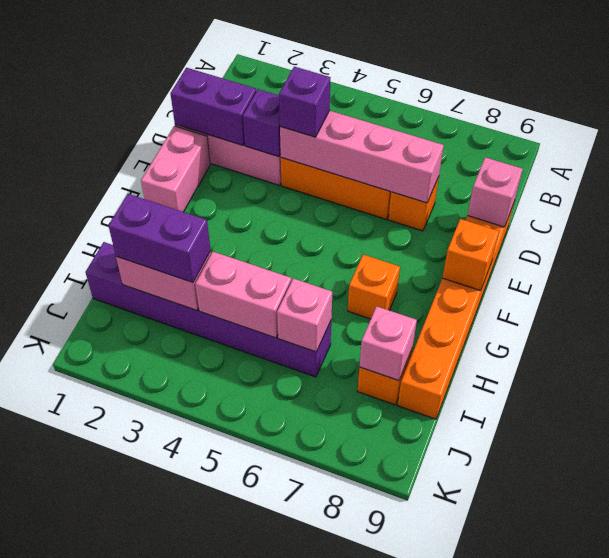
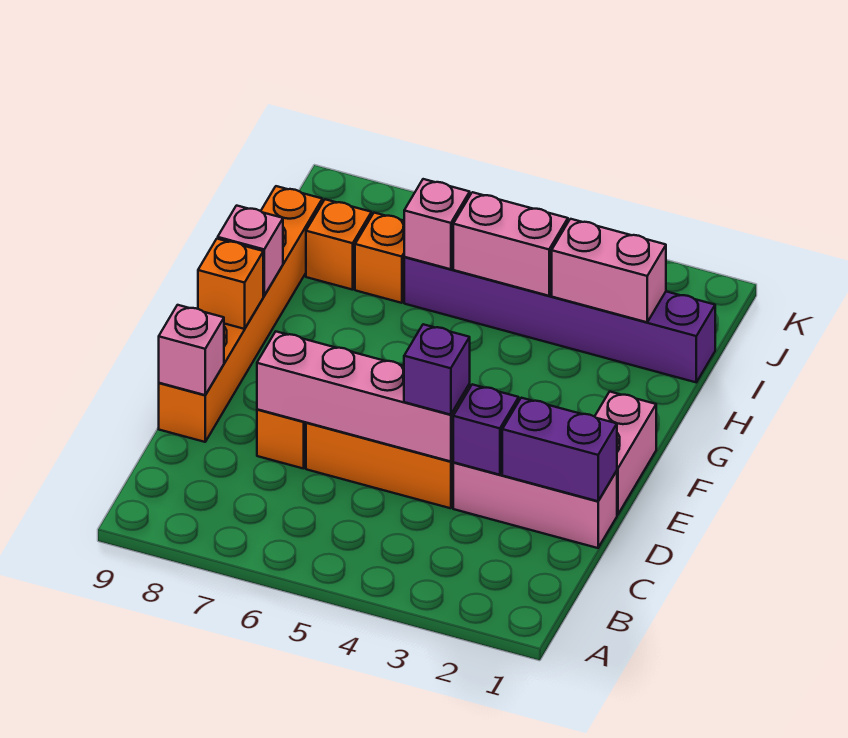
orange brick G7 level 1 -> orange brick I7 level 1
purple brick I2:I3 level 3 -> none
pink brick I8 level 2 -> pink brick G9 level 2

